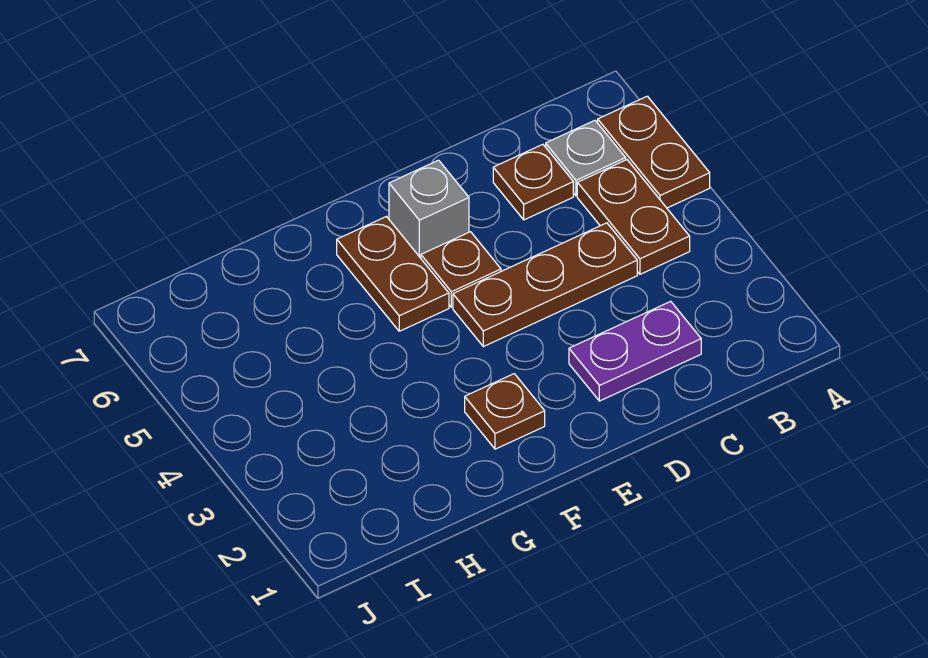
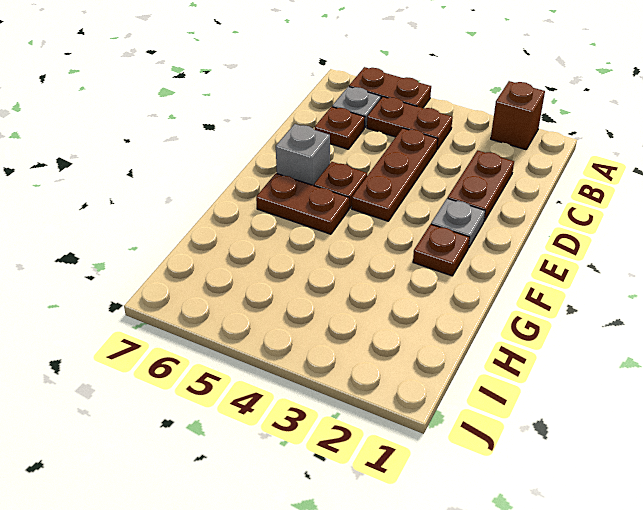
none -> brown brick A2 level 1
purple plate C2:D2 level 1 -> brown plate C2:D2 level 1
none -> grey plate E2 level 1

